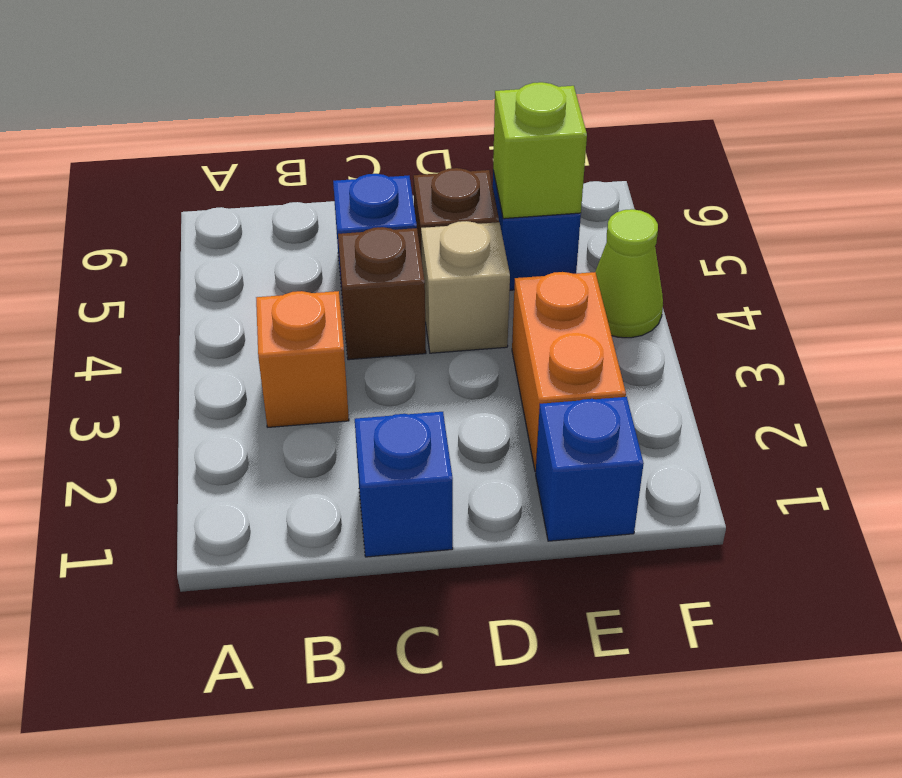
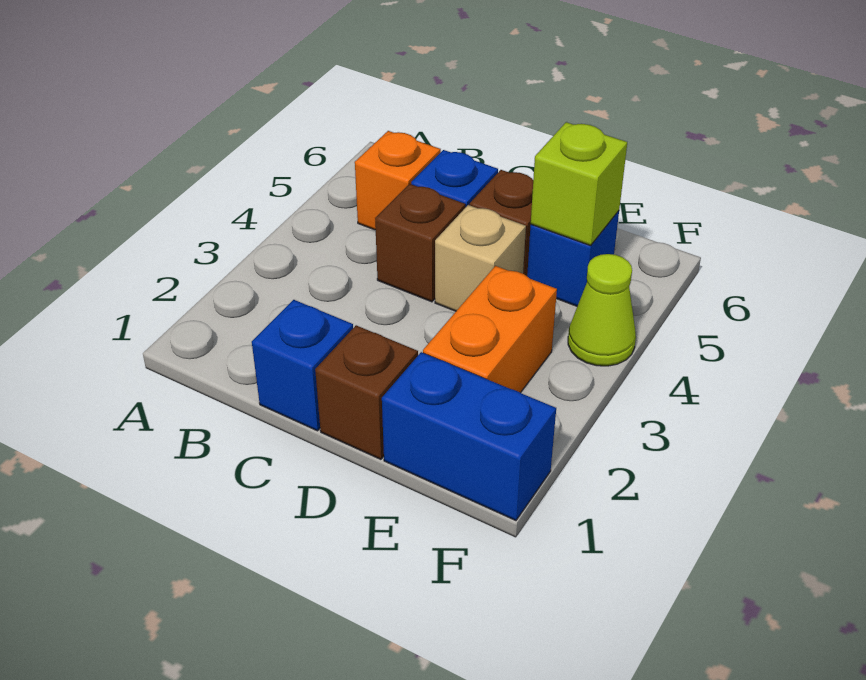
orange brick B3 level 1 -> orange brick B5 level 1
none -> brown brick D1 level 1
blue brick E1 level 1 -> blue brick E1:F1 level 1

